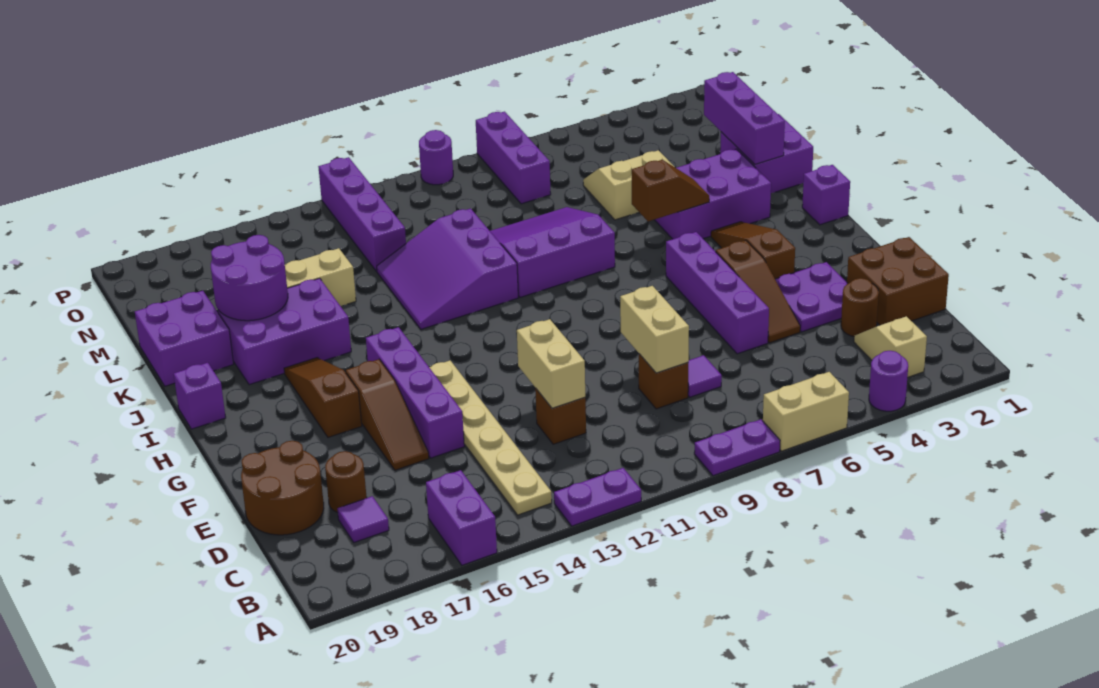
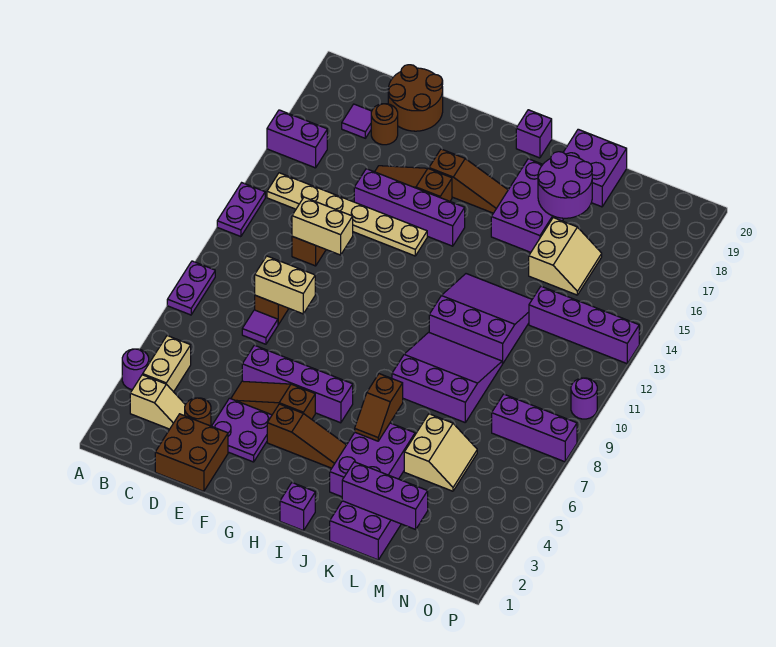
tan brick A6:A7 level 1 -> tan brick B4:B5 level 1
purple slope J8:L10 level 1 top J -> purple slope J8:L10 level 1 top 8

